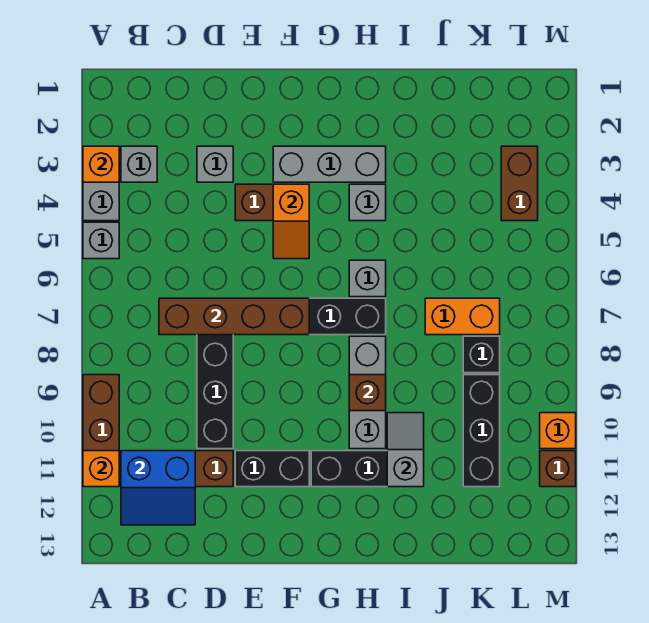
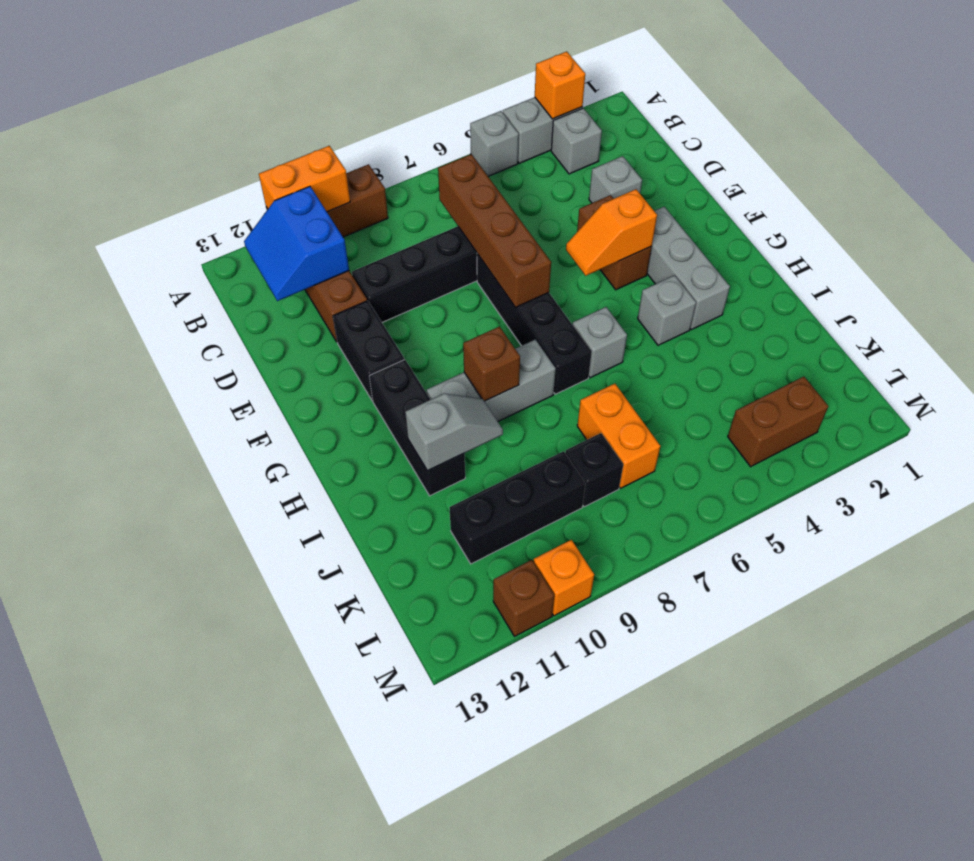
orange brick A11 level 2 -> orange brick A10:A11 level 2

